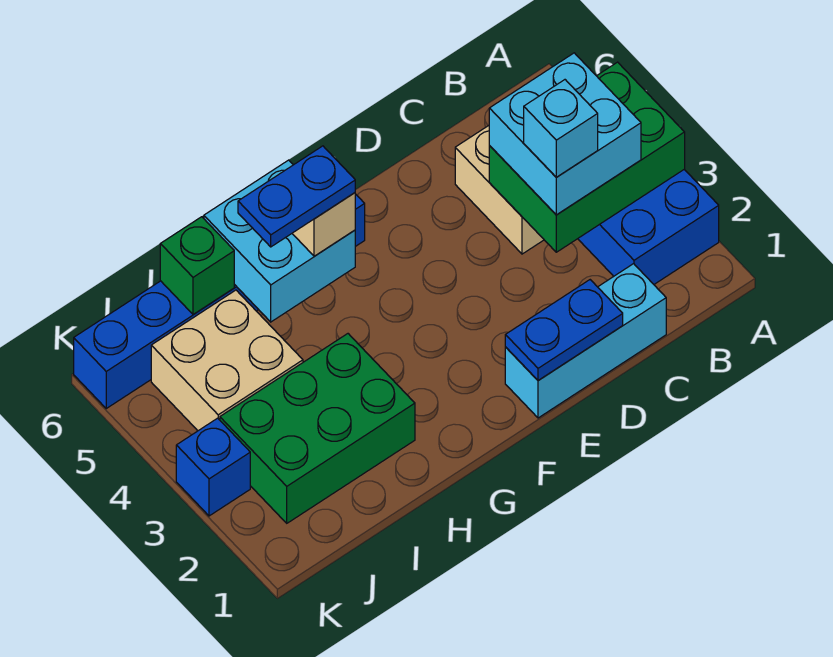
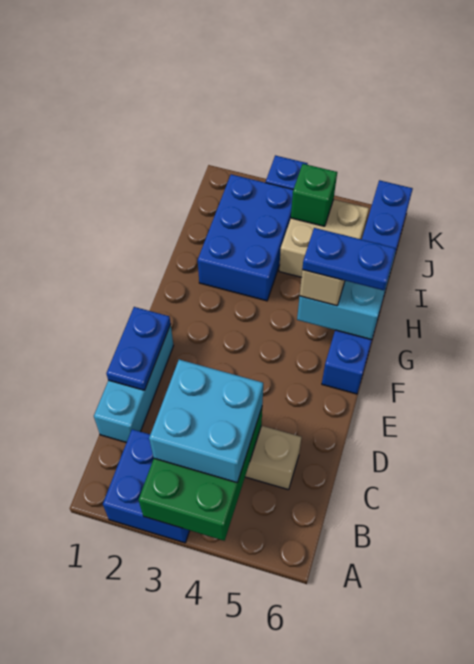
cyan brick C3 level 4 -> none
blue plate G5:H5 level 4 -> blue plate G5:G6 level 4
green brick H2:J3 level 1 -> blue brick H2:J3 level 1
green brick I6 level 2 -> green brick J4 level 2

